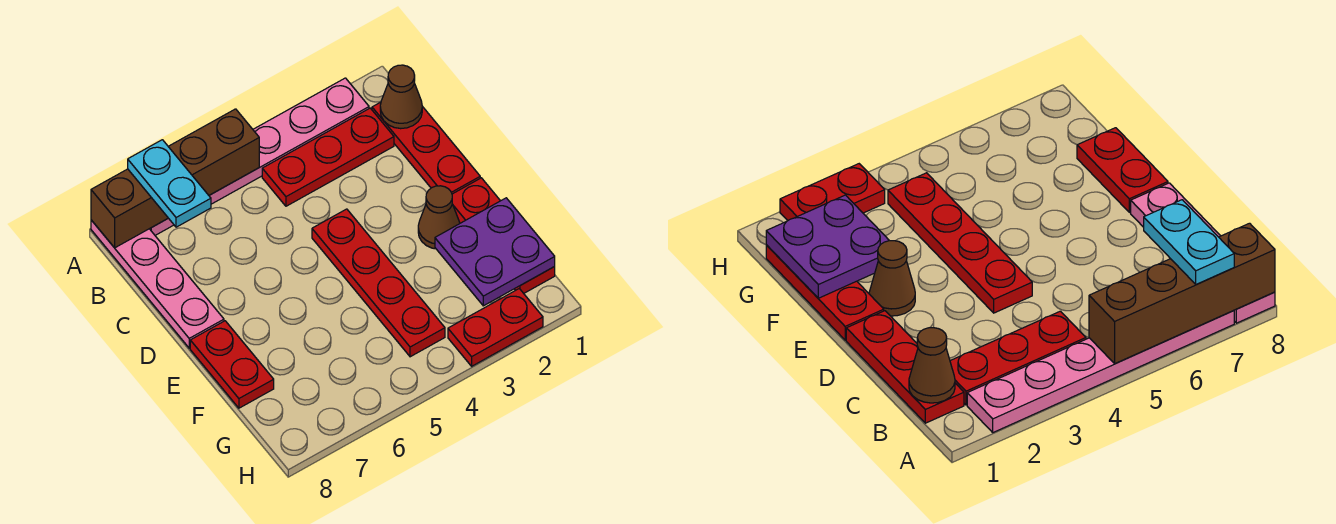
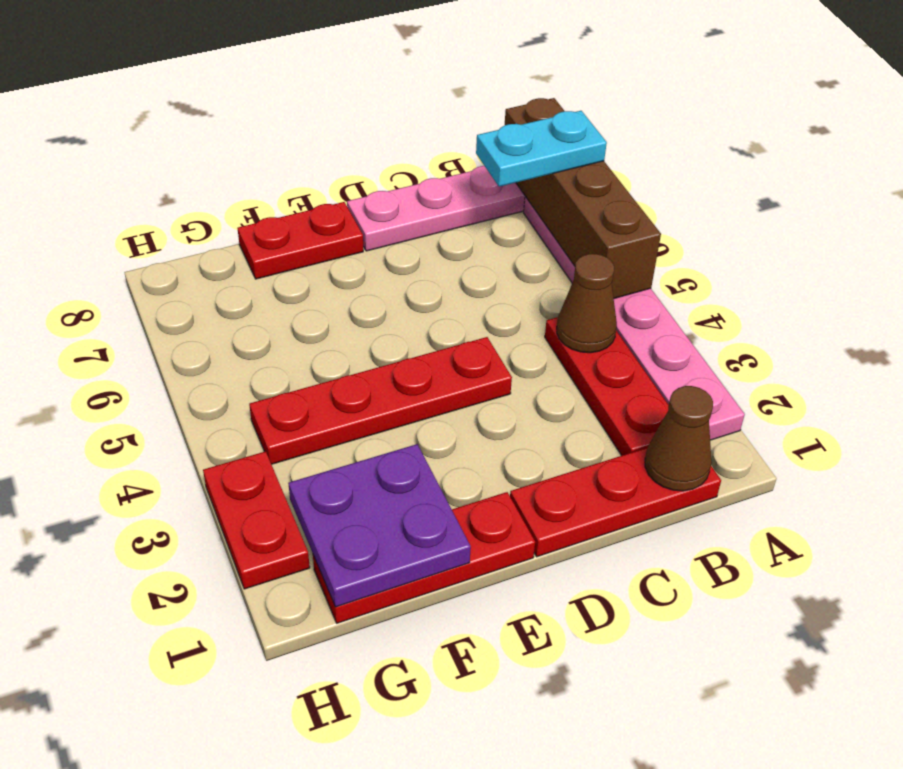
brown cone E2 level 1 -> brown cone B4 level 2

